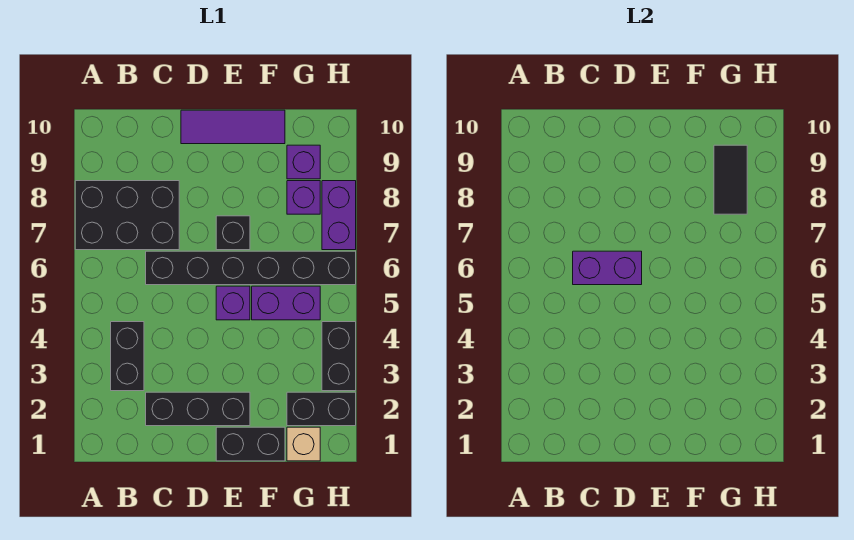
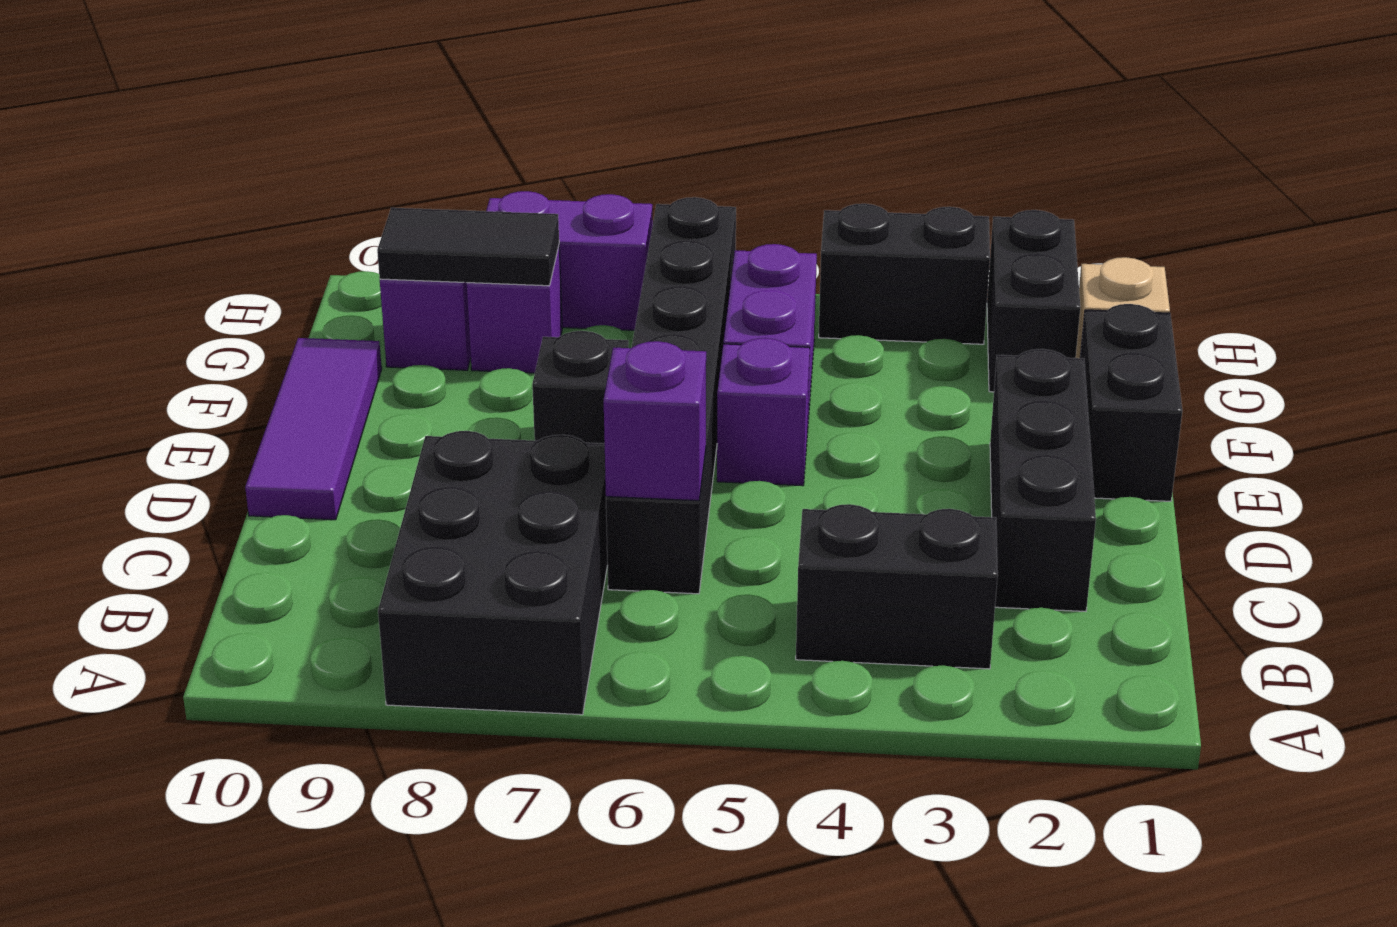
purple brick C6:D6 level 2 -> purple brick C6 level 2

